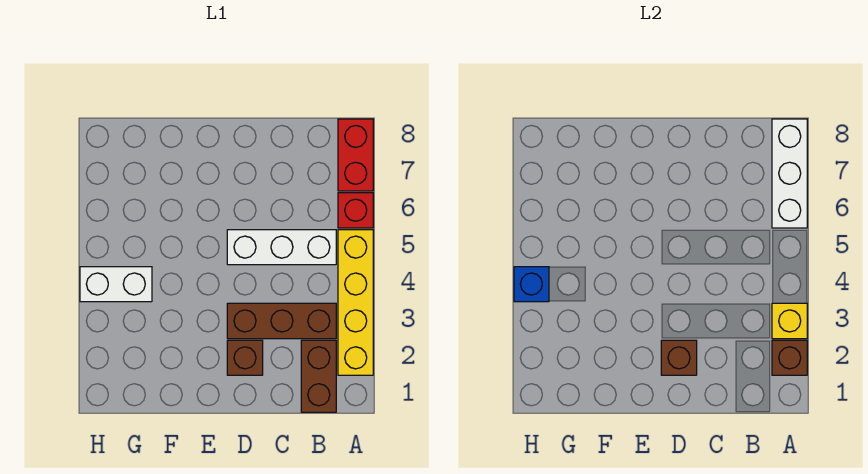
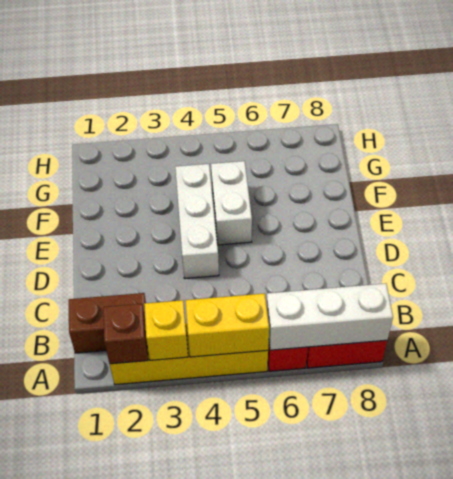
none -> yellow brick A4:A5 level 2
brown brick B3:D3 level 1 -> none
white brick B5:D5 level 1 -> white brick D4:F4 level 1
brown brick D2 level 1 -> none
brown brick D2 level 2 -> none
white brick G4:H4 level 1 -> white brick E5:F5 level 1
blue brick H4 level 2 -> none

